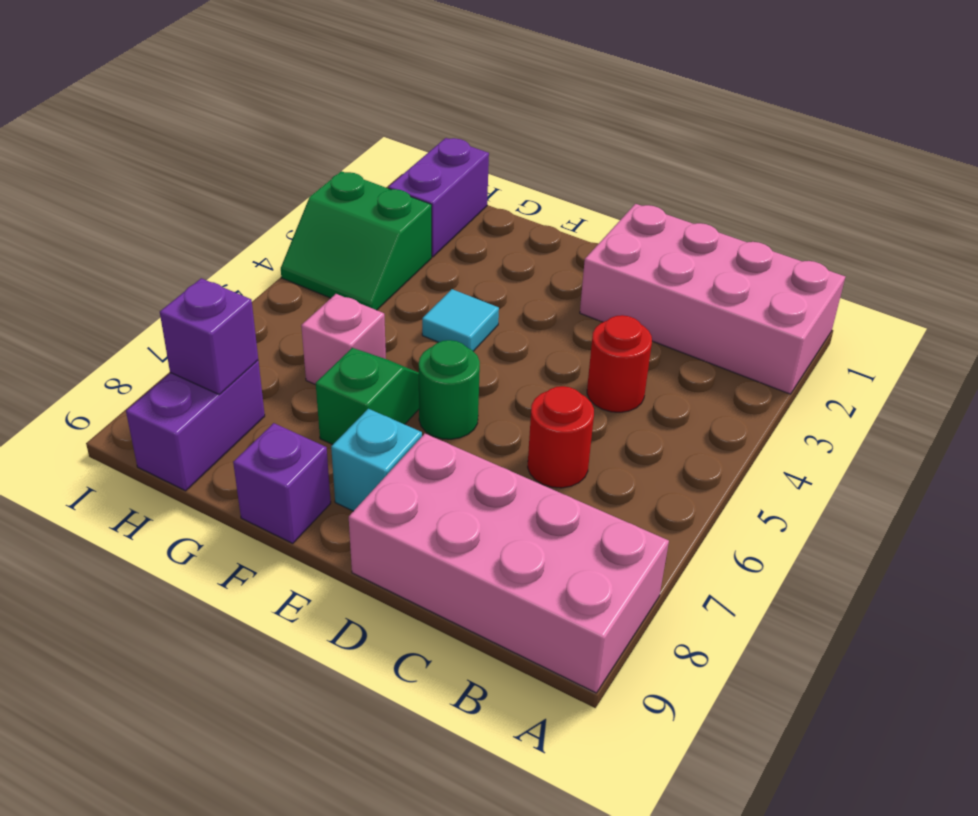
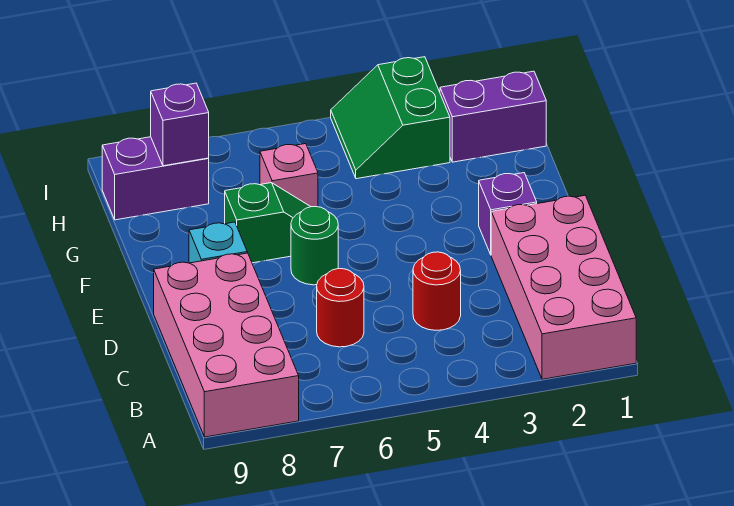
cyan tile F4 level 1 -> none
purple brick F9 level 1 -> purple brick E2 level 1

